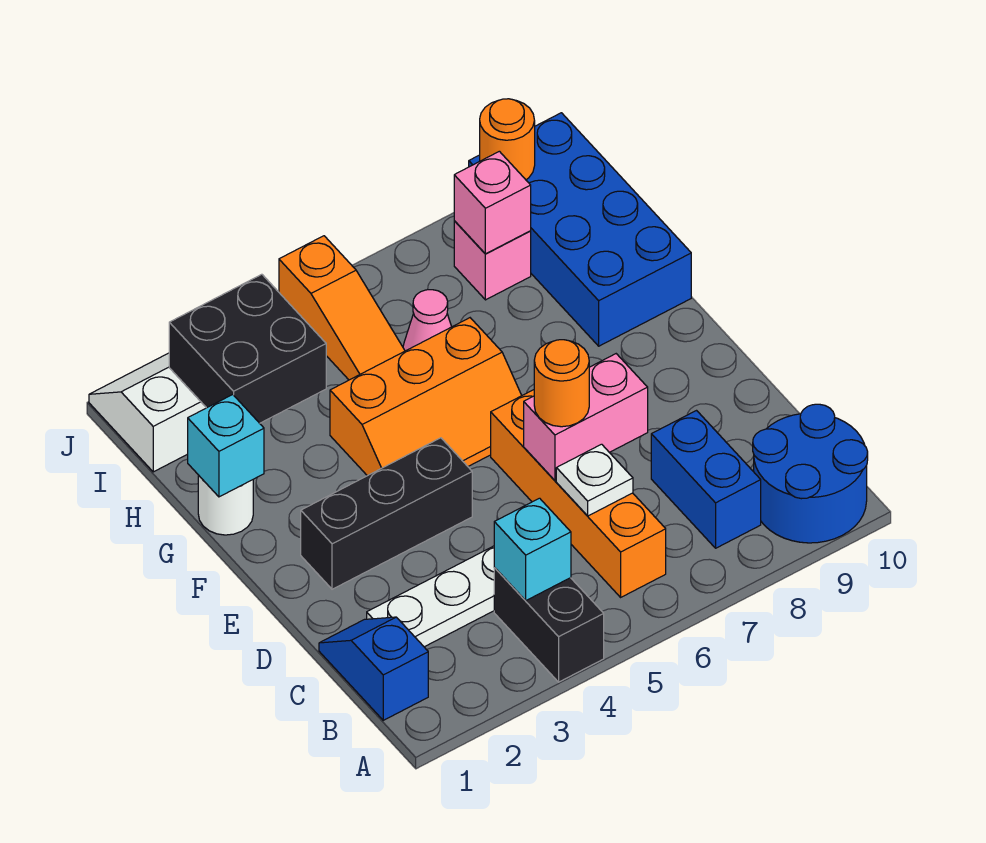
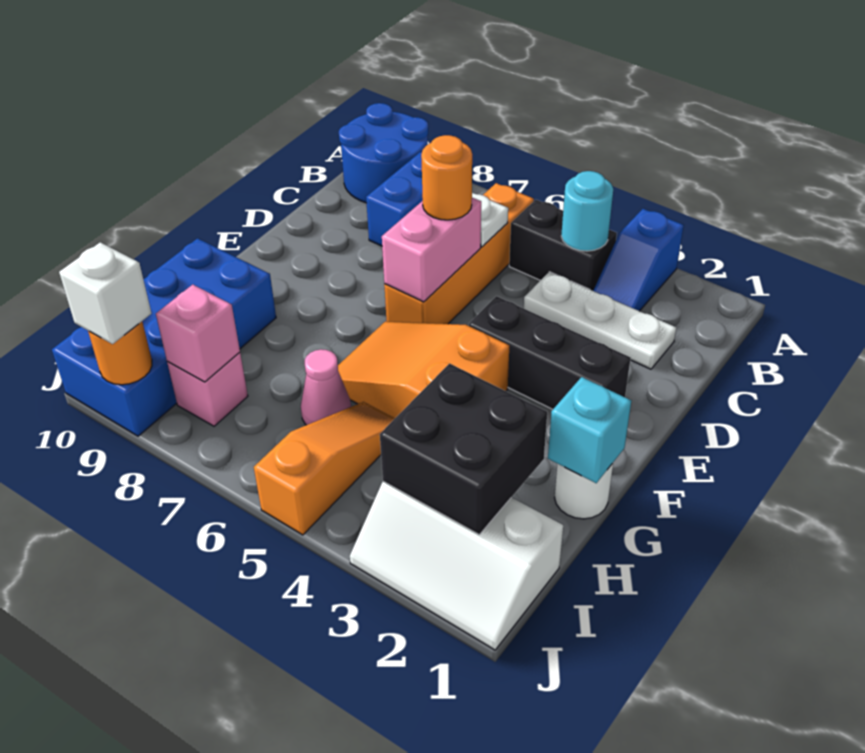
black brick A4:B4 level 1 -> black brick B4:B5 level 1
blue slope B1:C1 level 1 top B -> blue slope A3:B3 level 1 top A
cyan brick B4 level 2 -> cyan round brick B4 level 2
pink brick D6:D7 level 2 -> pink brick D6:E6 level 2
orange slope F4:G6 level 1 top G -> orange slope F4:G6 level 1 top 4
none -> white brick J9 level 3

